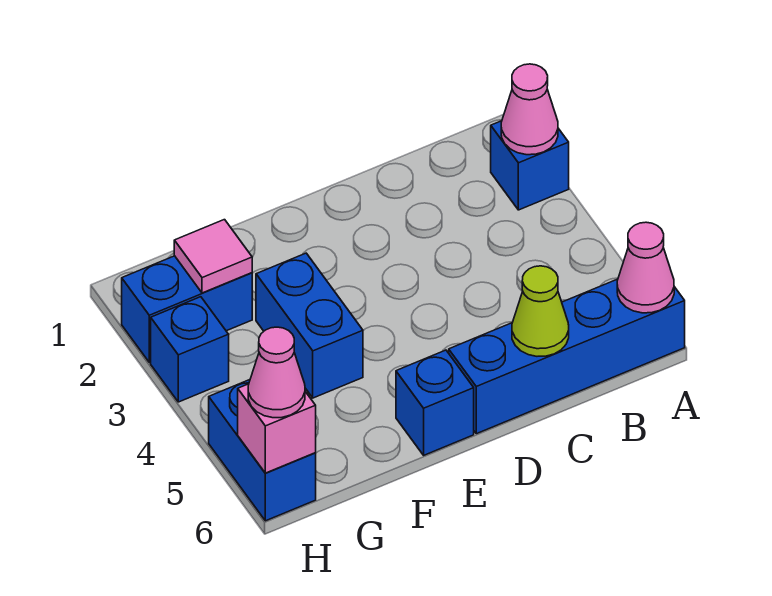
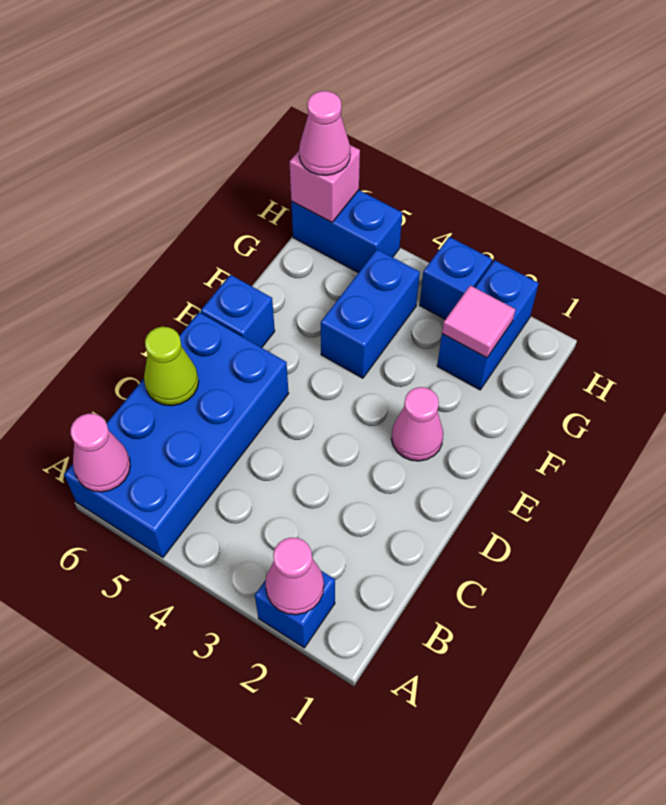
blue brick A6:D6 level 1 -> blue brick A5:D6 level 1
none -> pink cone E2 level 1
blue brick F3:F4 level 1 -> blue brick F4:G4 level 1

